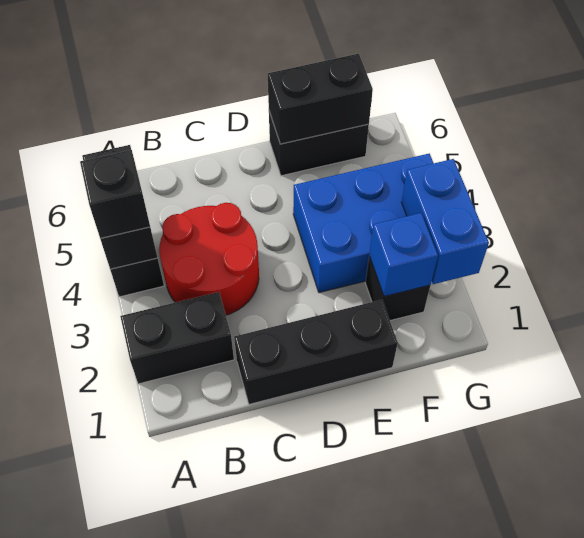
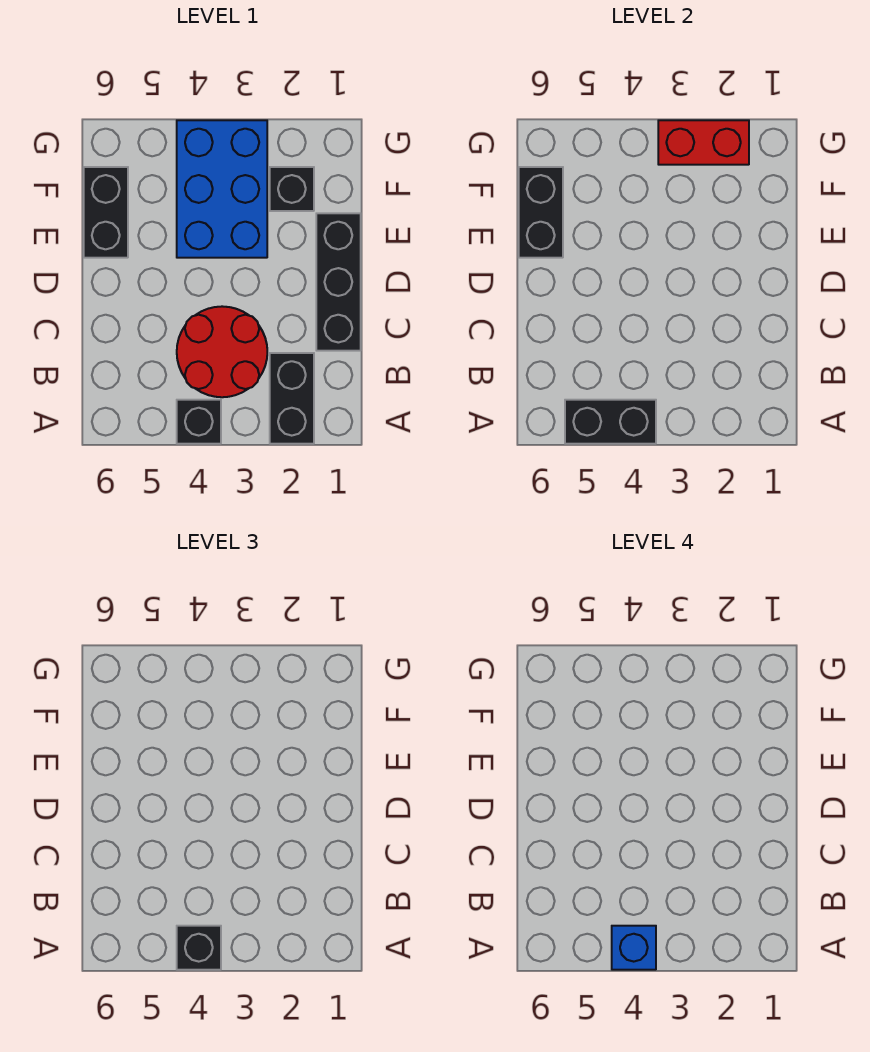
blue brick F2 level 2 -> blue brick A4 level 4
blue brick G2:G3 level 2 -> red brick G2:G3 level 2

